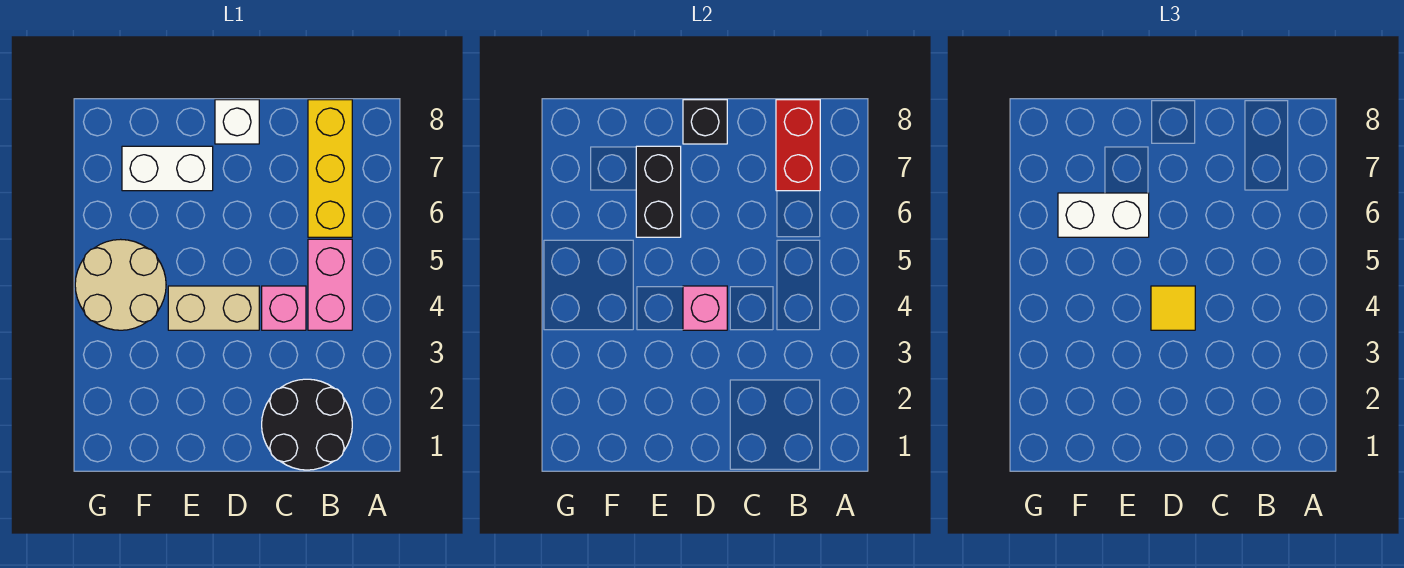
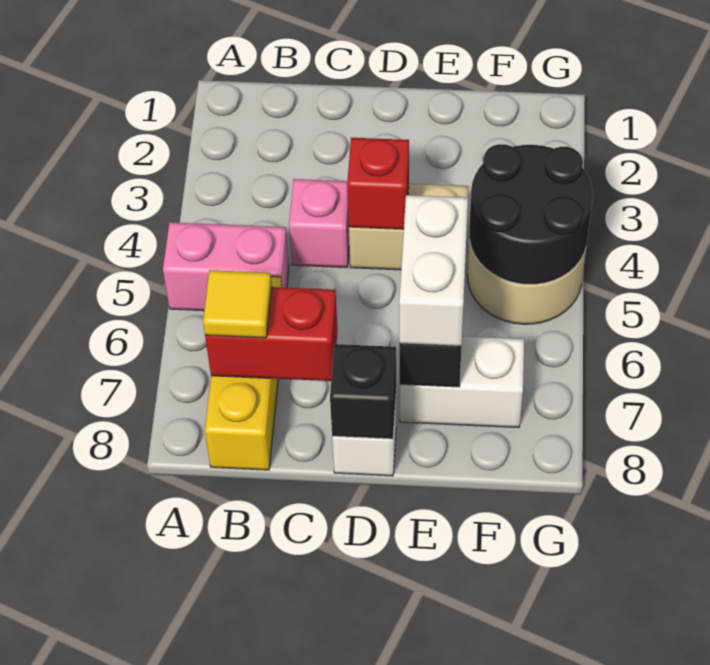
black round brick B1:C2 level 1 -> black round brick F4:G5 level 2
pink brick B4:B5 level 1 -> pink brick A5:B5 level 1
red brick B7:B8 level 2 -> red brick B7:C7 level 2
pink brick D4 level 2 -> red brick D4 level 2
yellow tile D4 level 3 -> yellow tile B7 level 3
white brick E6:F6 level 3 -> white brick E6:E7 level 3

